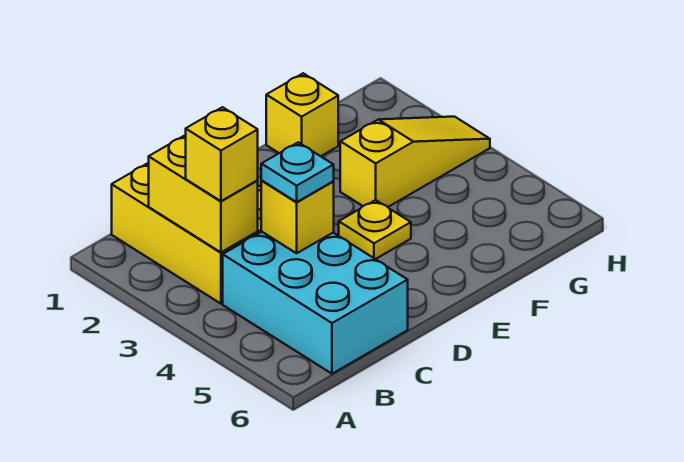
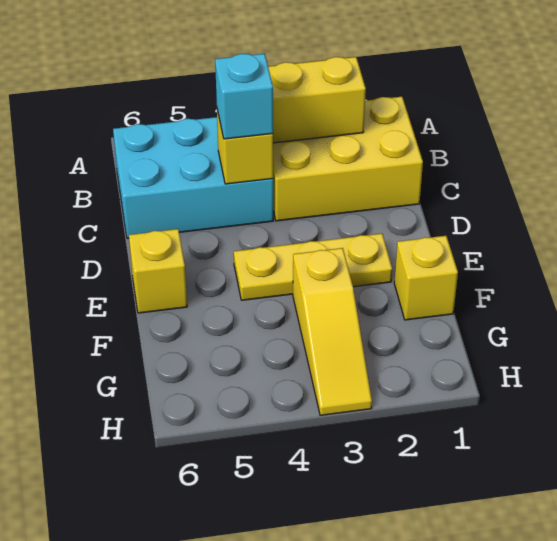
yellow brick B3 level 3 -> yellow brick E6 level 1
cyan plate C4 level 3 -> cyan brick C4 level 3
yellow plate E4 level 1 -> yellow plate E2:E4 level 1

